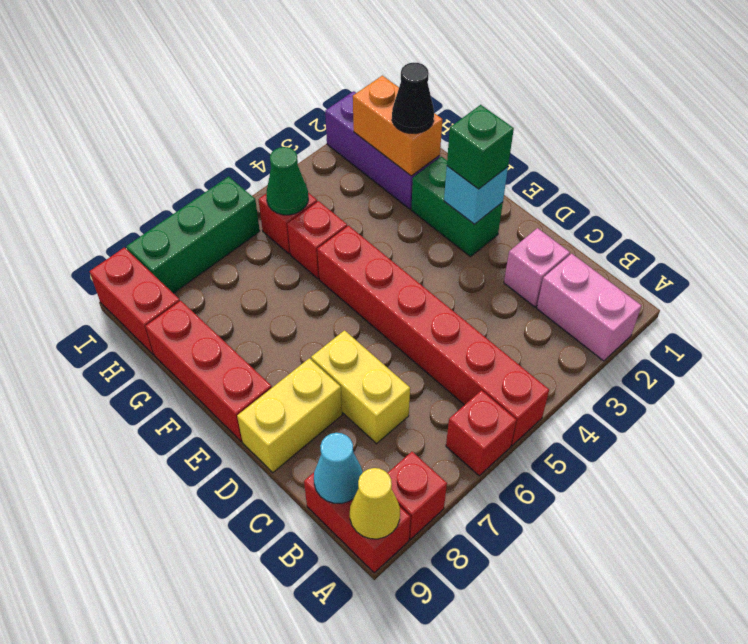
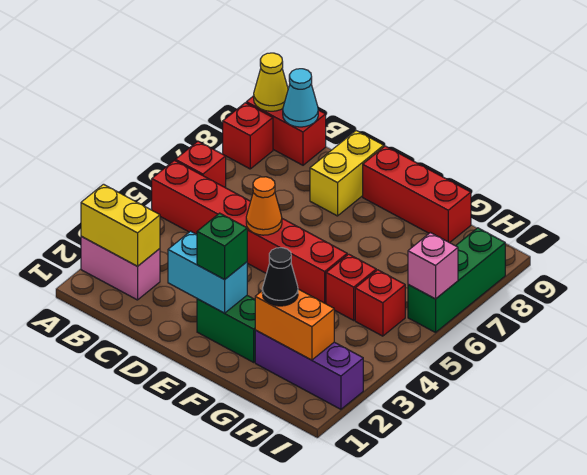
pink brick C2 level 1 -> pink brick I6 level 2
yellow brick C7:D7 level 1 -> yellow brick A2:B2 level 2
none -> orange cone D5 level 2
cyan brick E2 level 2 -> cyan brick D2:E2 level 2
green cone H5 level 2 -> none
red brick H9:I9 level 1 -> none

